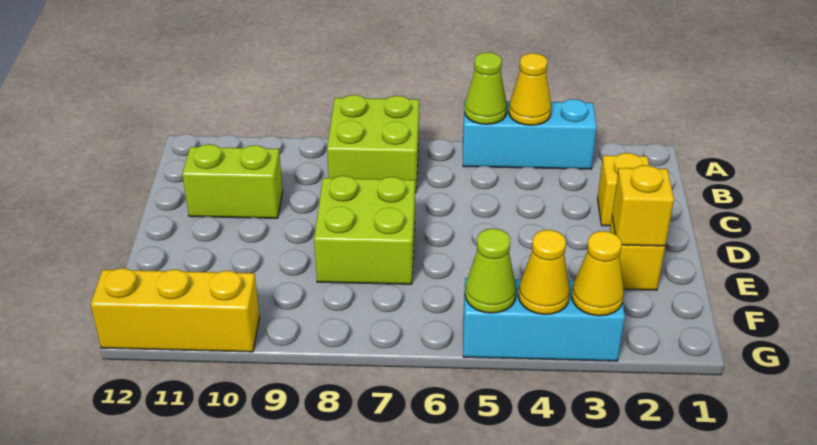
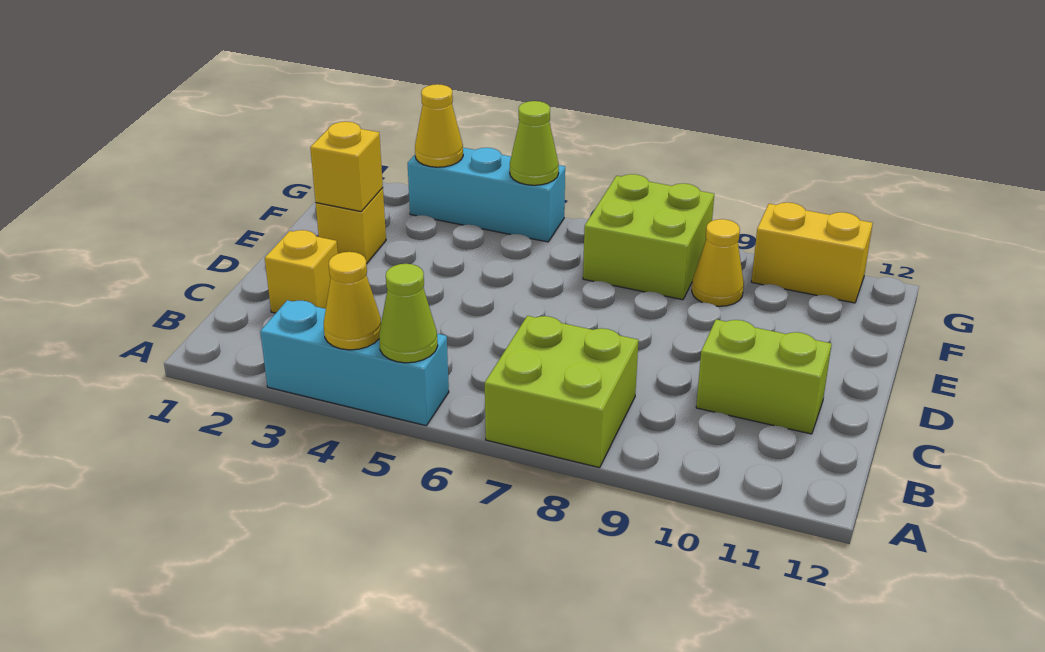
lime brick D7:E8 level 1 -> lime brick F7:G8 level 1
yellow cone G4 level 2 -> yellow cone F9 level 1
yellow brick G10:G12 level 1 -> yellow brick G10:G11 level 1

